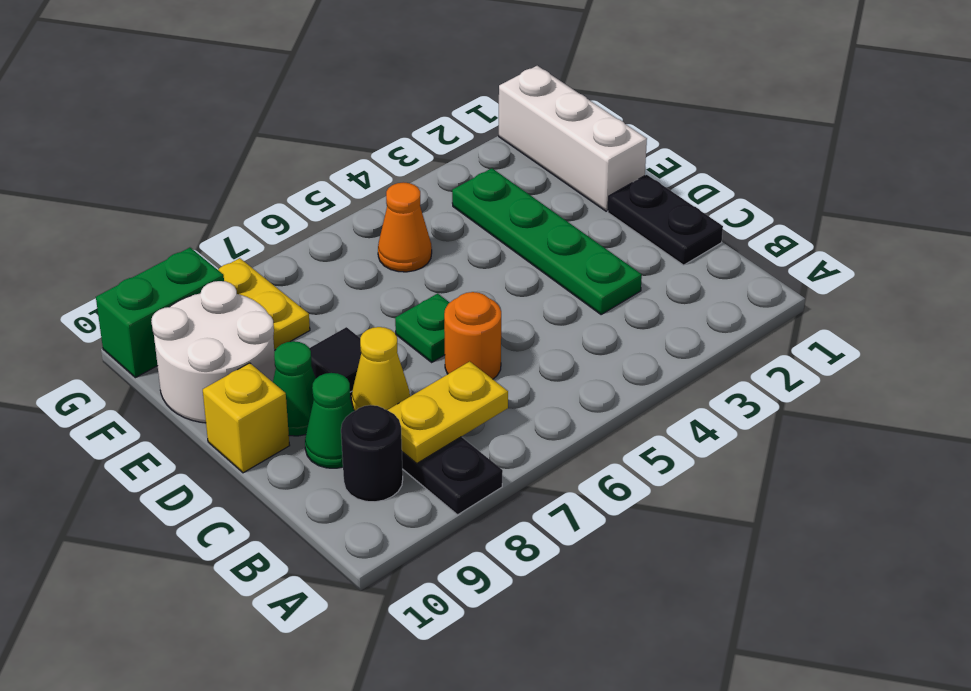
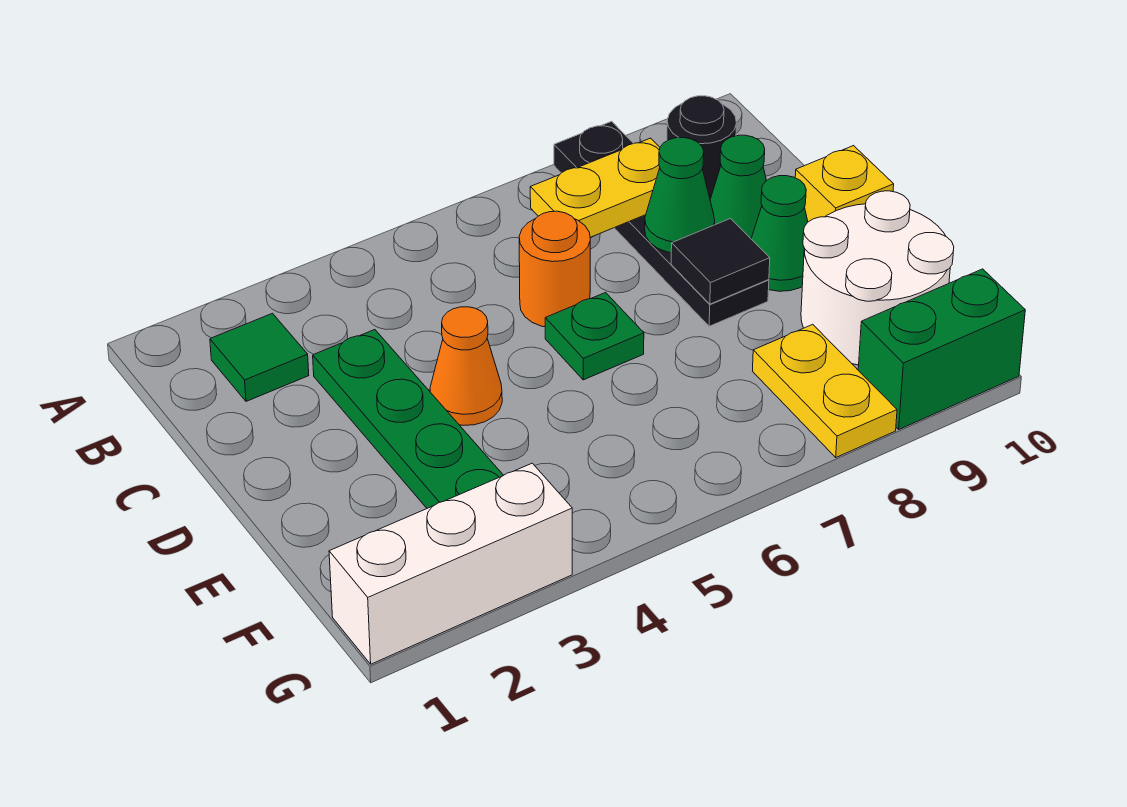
none -> green tile B2 level 1
black plate C1:D1 level 1 -> none
yellow cone C8 level 2 -> green cone C8 level 2
white brick E1:G1 level 1 -> white brick G1:G3 level 1
orange cone F5 level 1 -> orange cone D4 level 1

